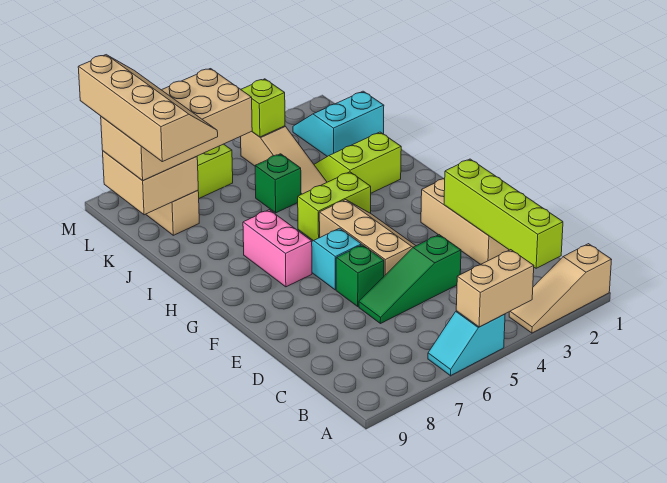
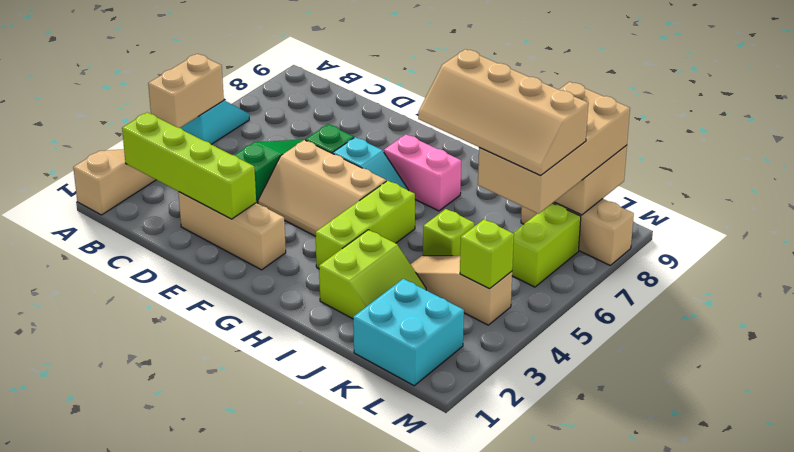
lime brick H4:H5 level 1 -> lime brick H3:H5 level 1
green brick J5 level 1 -> lime brick J5 level 1
tan slope J8:M9 level 4 top 9 -> tan slope I6:L7 level 4 top 7
cyan slope K1:L2 level 1 top K -> cyan brick K1:L2 level 1

